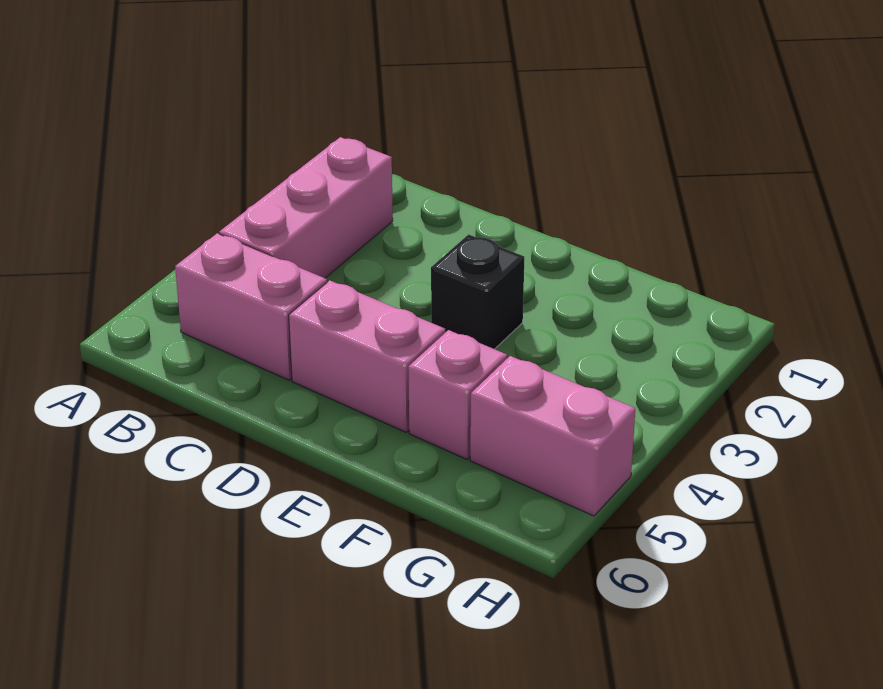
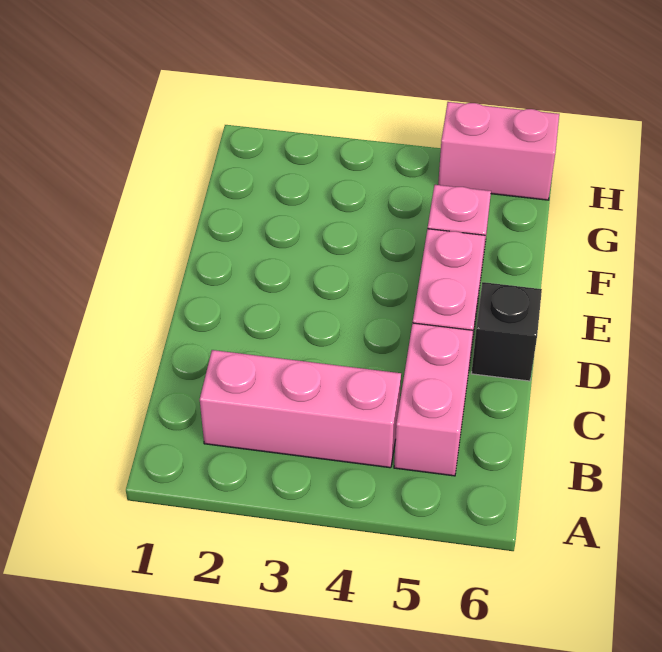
black brick E3 level 1 -> black brick D6 level 1
pink brick G5:H5 level 1 -> pink brick H5:H6 level 1

